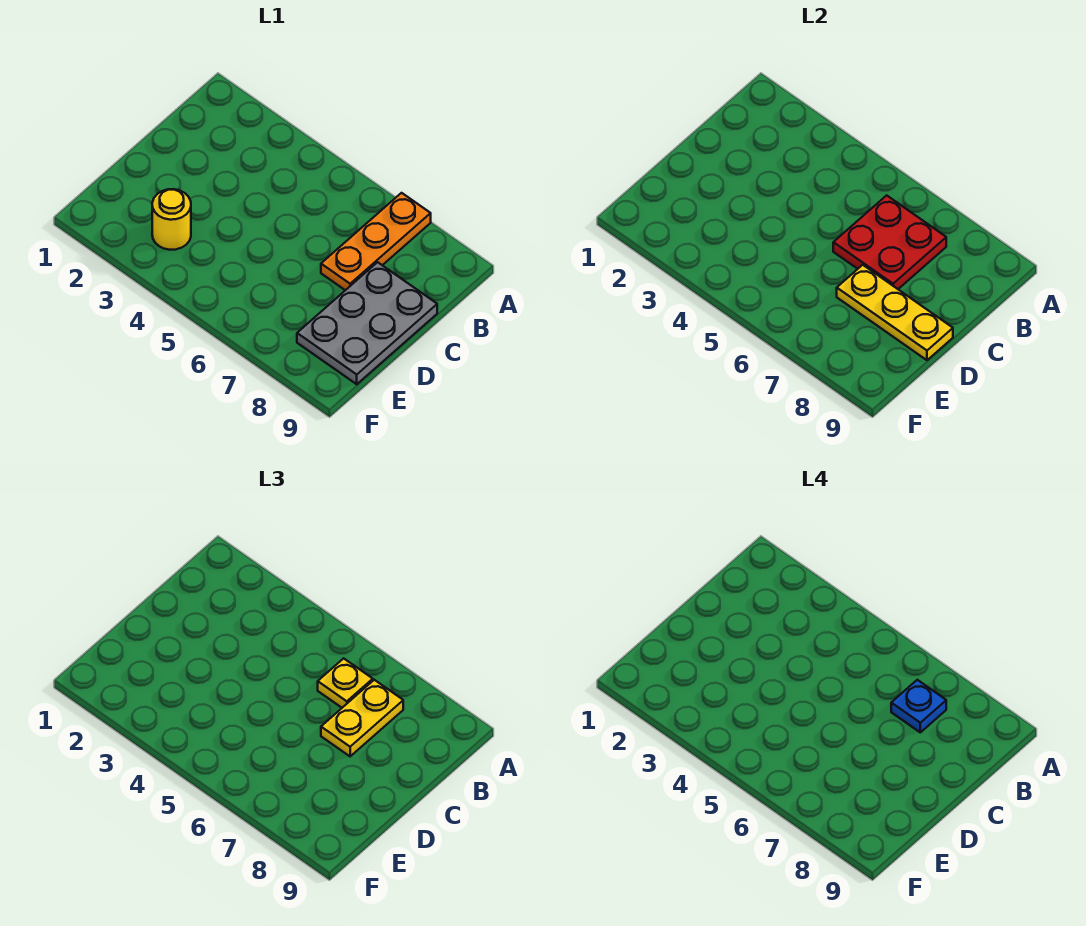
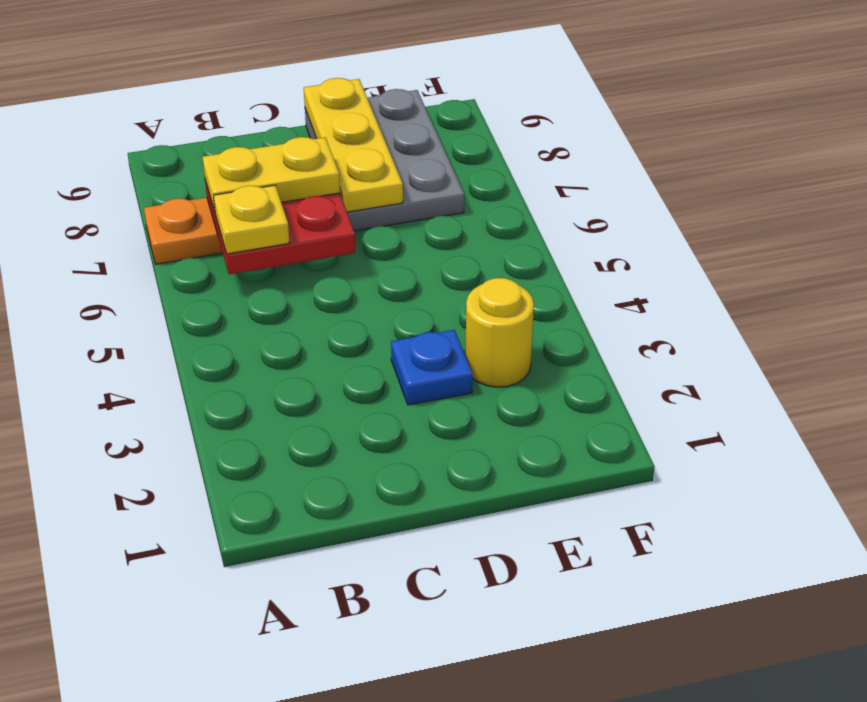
blue plate B7 level 4 -> blue plate D3 level 1
grey plate C8:E9 level 1 -> grey plate D7:E9 level 1

